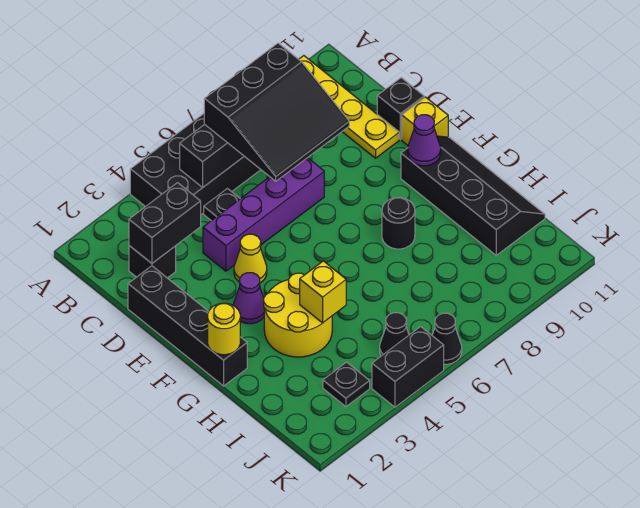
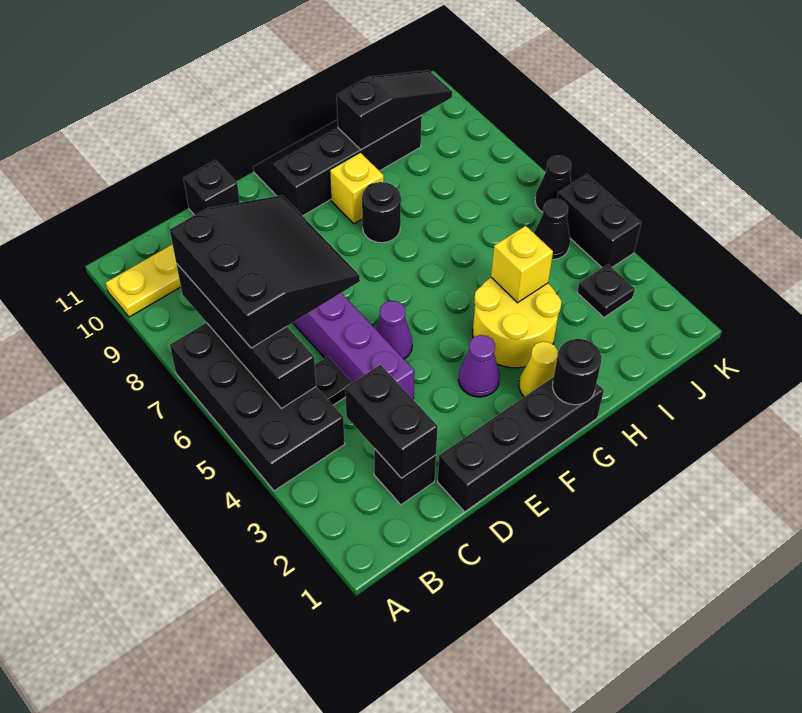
yellow cone E4 level 1 -> yellow cone G2 level 1
yellow brick E11 level 1 -> yellow brick G9 level 1
purple cone F10 level 2 -> purple cone E5 level 1
yellow round brick G1 level 2 -> black round brick G1 level 2
none -> black slope H10:J10 level 2 top H

